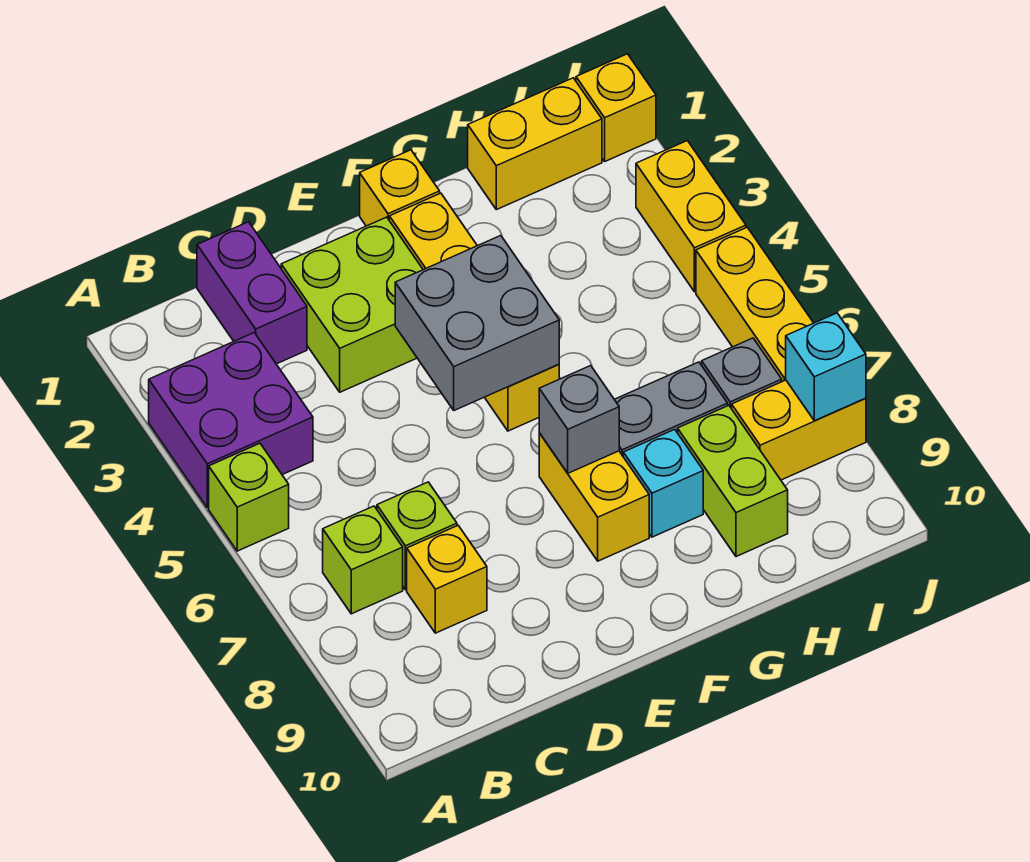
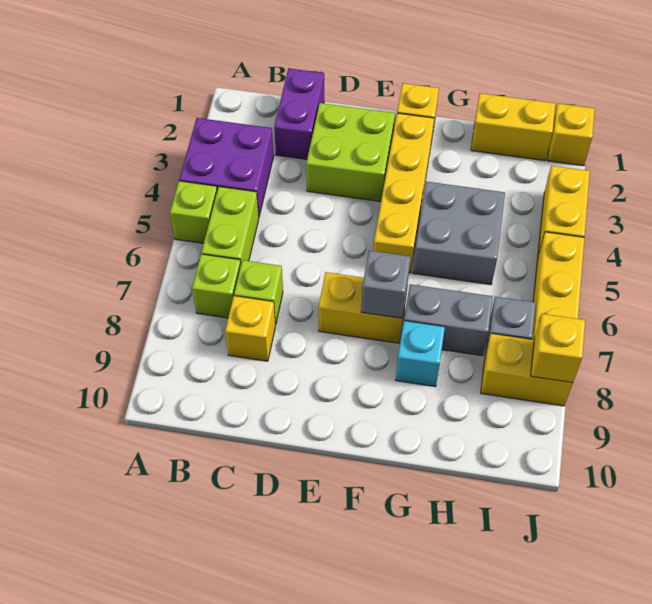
grey brick E4:F5 level 2 -> grey brick G4:H5 level 1
yellow brick F7:F8 level 1 -> yellow brick E7:F7 level 1
lime brick H8:H9 level 1 -> lime brick B5:B6 level 1
cyan brick J8 level 2 -> yellow brick J8 level 2

